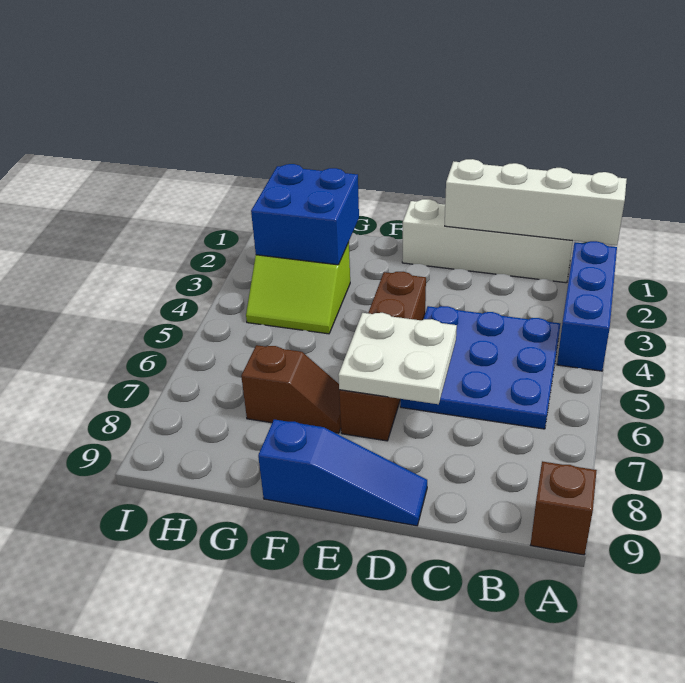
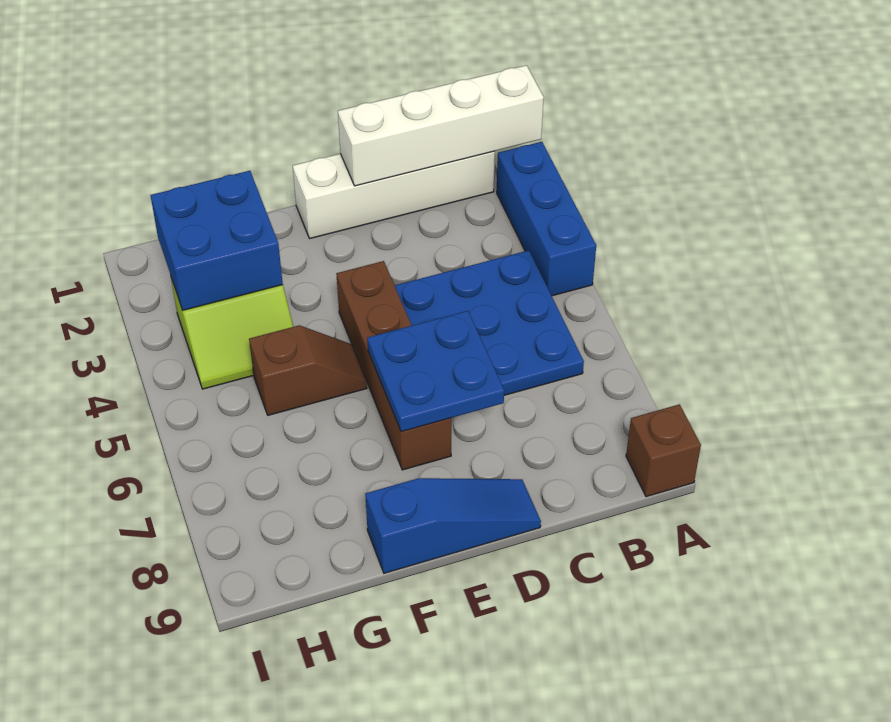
white plate D6:E7 level 2 -> blue plate D6:E7 level 2
brown slope F7:G7 level 1 top G -> brown slope F5:G5 level 1 top G

